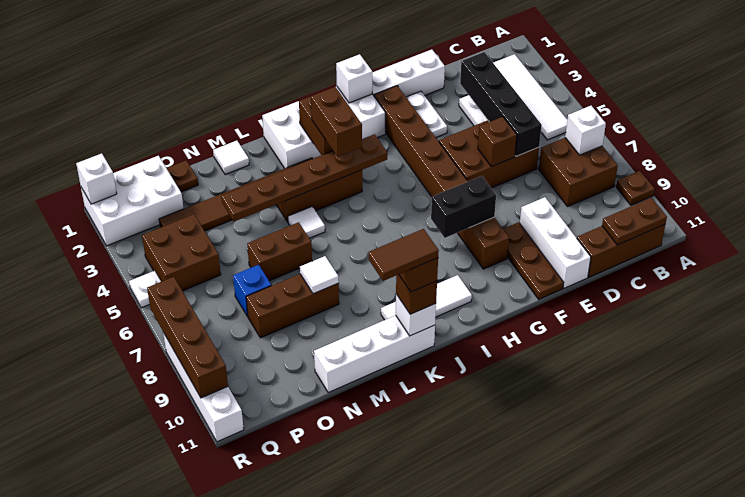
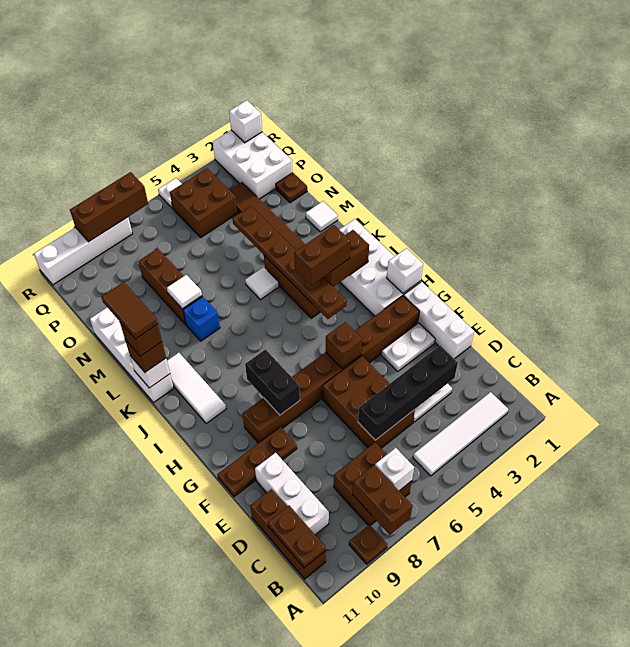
brown brick E6 level 2 -> brown brick G5 level 2
white brick E9:E11 level 1 -> white brick C10:E10 level 1
brown brick M6:N6 level 1 -> brown brick A8:B8 level 2
blue brick O7 level 1 -> blue brick L8 level 1
brown brick R7:R10 level 2 -> brown brick R7:R9 level 2

